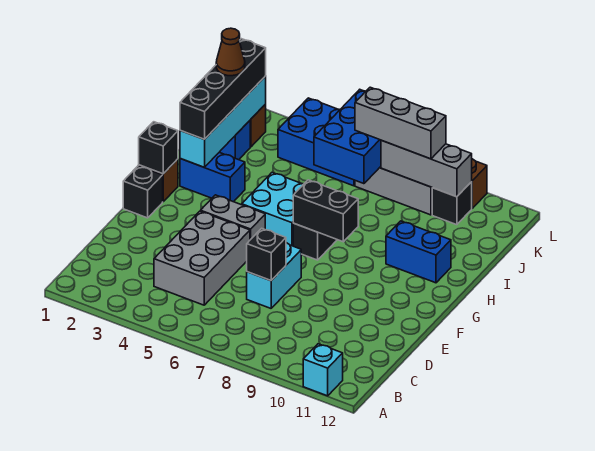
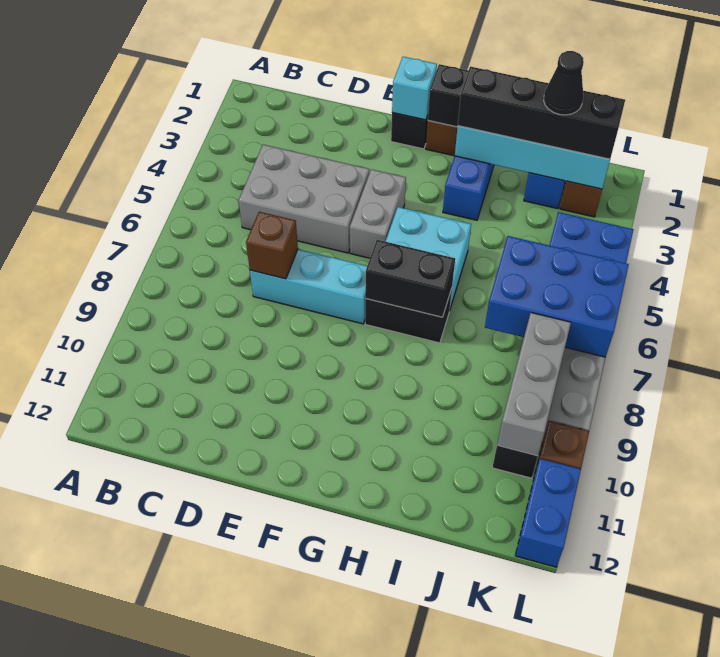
cyan brick A11 level 1 -> cyan brick F1 level 2
cyan brick D7:E7 level 1 -> cyan brick D7:F7 level 1
black brick D7 level 2 -> brown brick D7 level 2
black brick G7:G8 level 2 -> black brick G7:H7 level 2
blue brick H10:H11 level 1 -> blue brick L11:L12 level 1
brown cone J2 level 4 -> black cone J2 level 4
grey brick K7:K9 level 3 -> none

